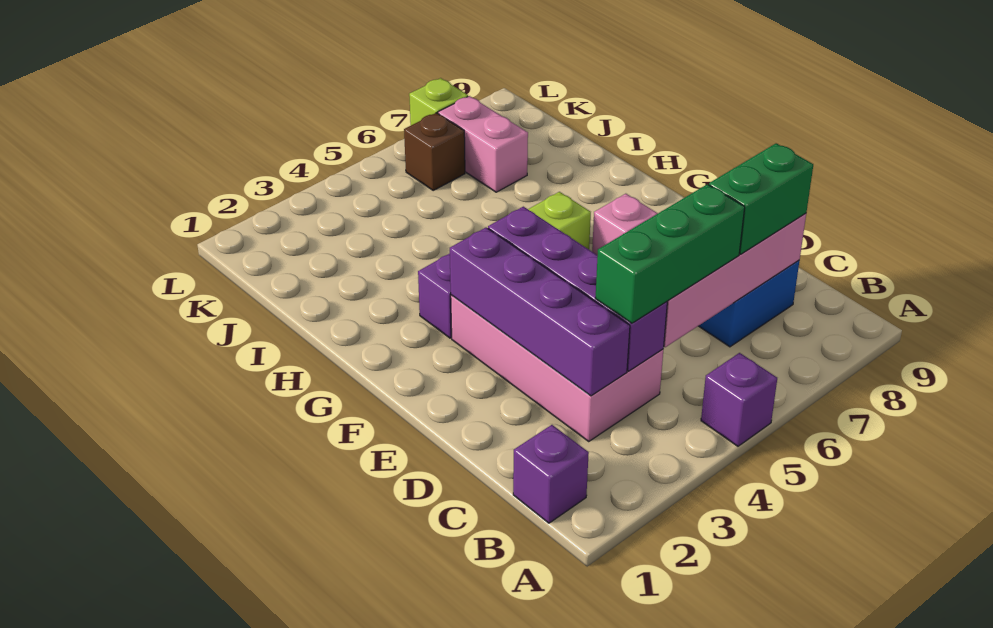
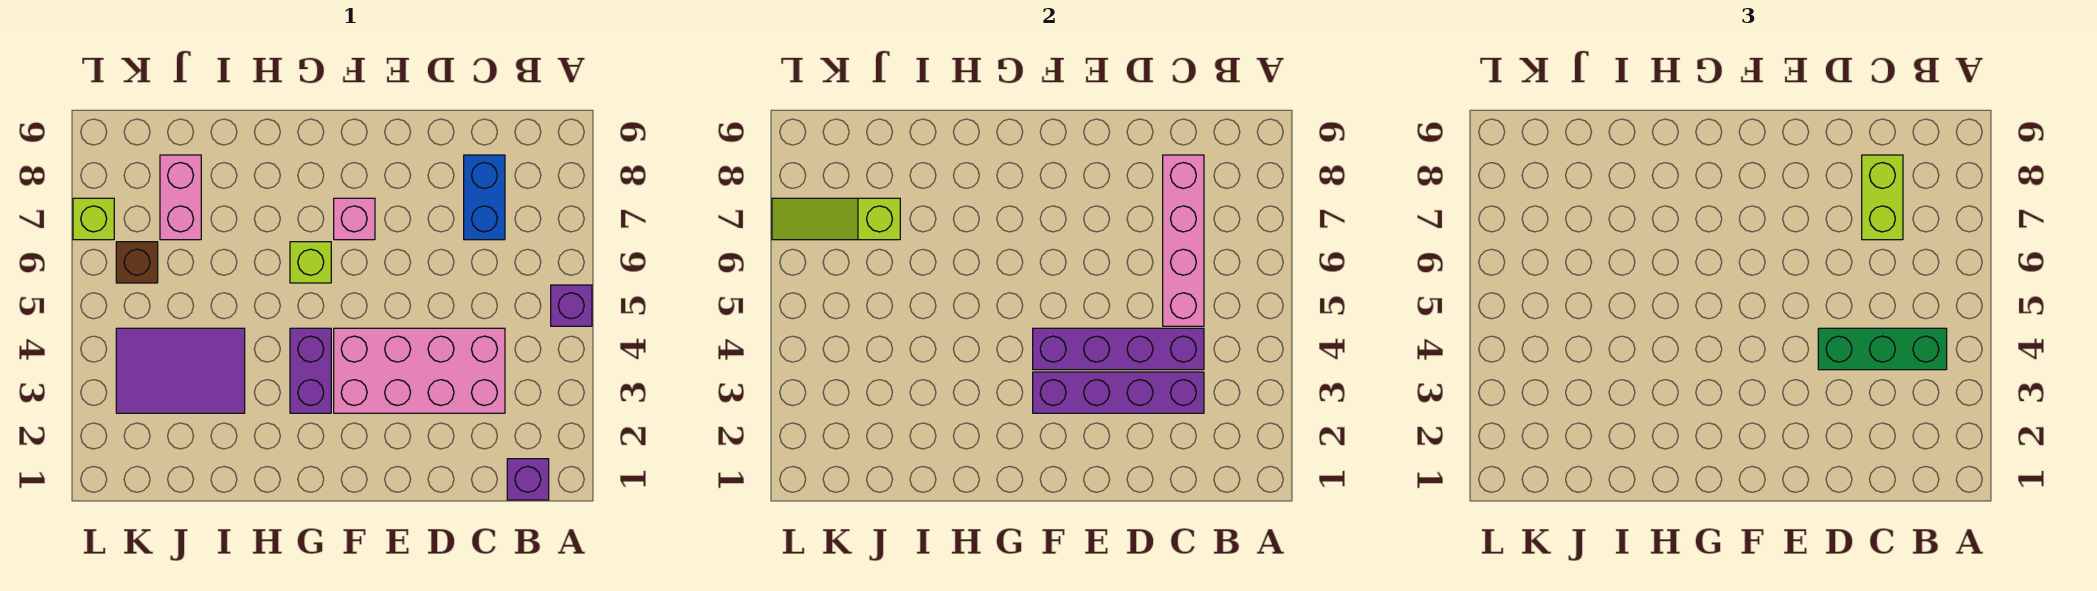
green brick C4:C6 level 3 -> green brick B4:D4 level 3
green brick C7:C8 level 3 -> lime brick C7:C8 level 3
none -> purple tile I3:K4 level 1
pink brick J7:K7 level 1 -> pink brick J7:J8 level 1
none -> lime slope J7:L7 level 2 top J

